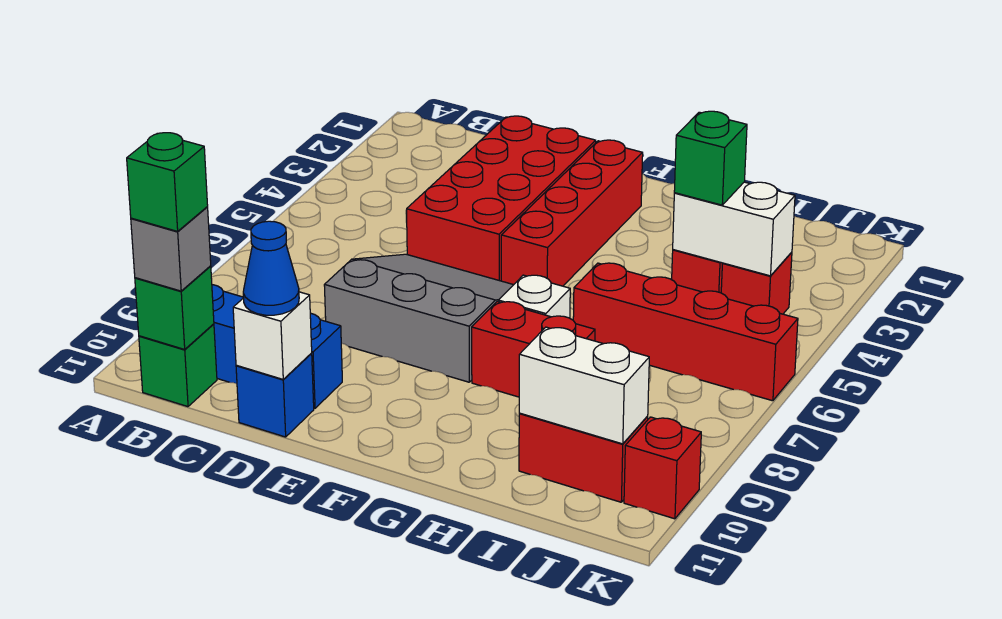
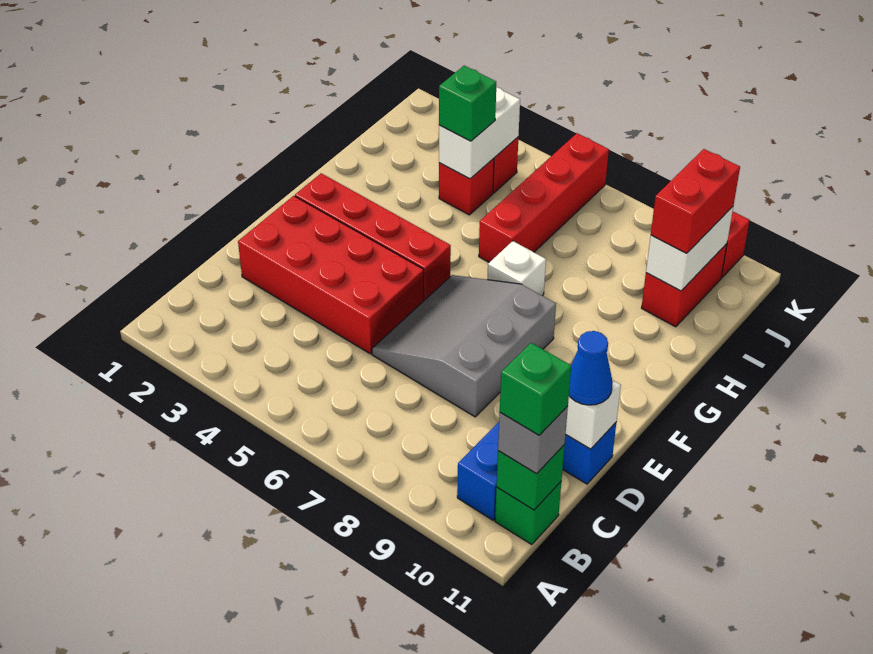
red brick G8:H8 level 1 -> red brick I10:J10 level 3

